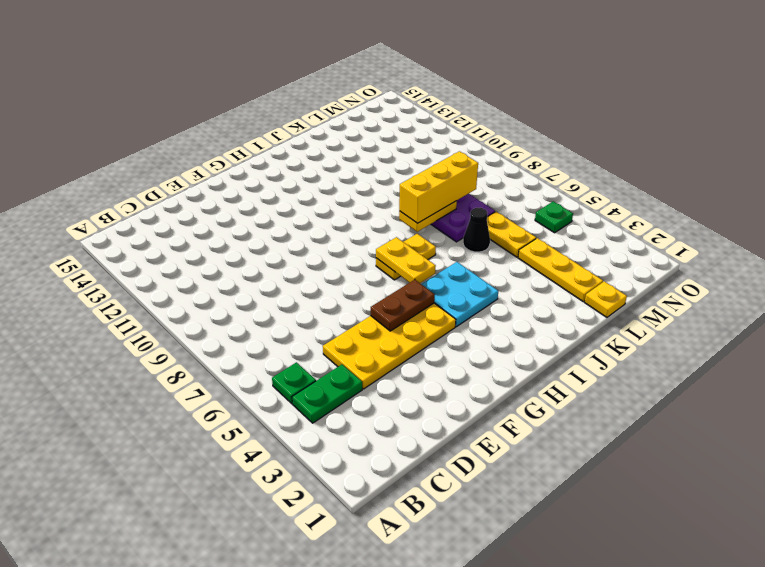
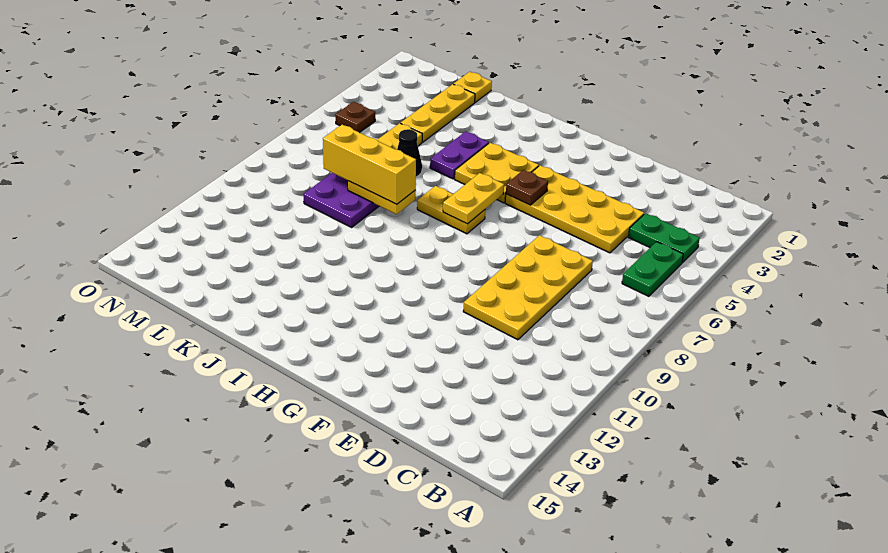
green plate B5 level 1 -> green plate B5:B6 level 1
none -> yellow plate D7:E10 level 1
brown plate F5:G5 level 2 -> brown plate G5 level 2
cyan plate H4:I5 level 1 -> yellow plate H4:I5 level 1
none -> purple plate J4:J5 level 1
green plate N5 level 1 -> brown plate N5 level 1

